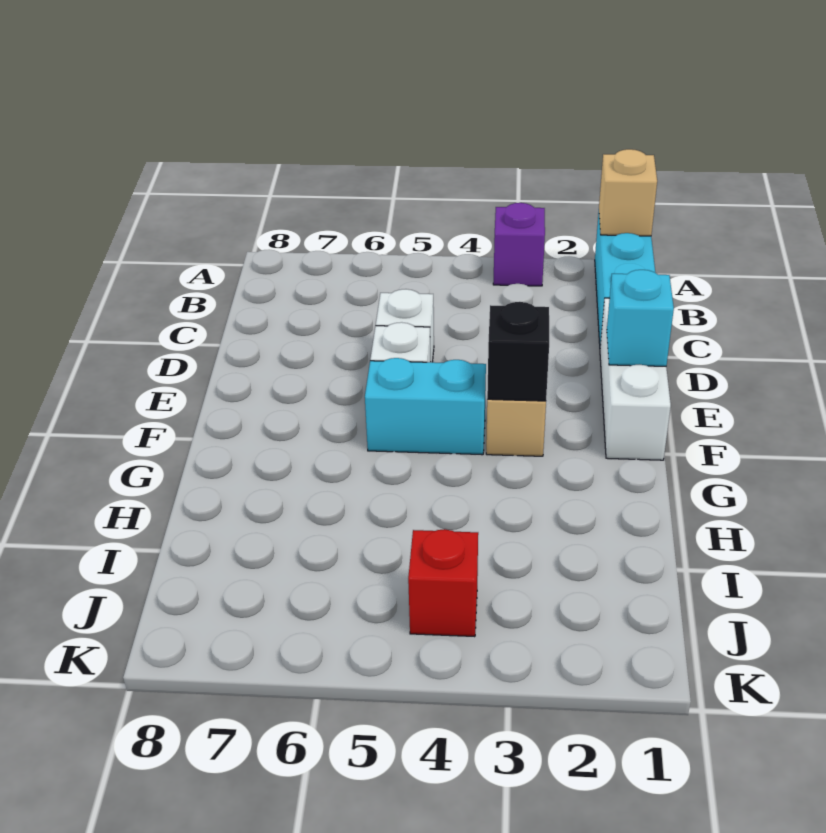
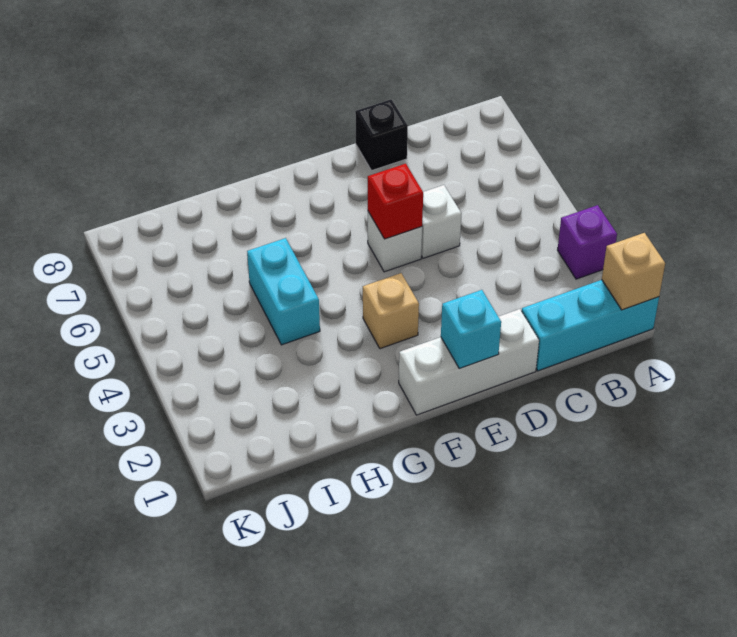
black brick F3 level 2 -> black brick D8 level 1
cyan brick F4:F5 level 1 -> cyan brick H4:H5 level 1
red brick J4 level 1 -> red brick E5 level 2

